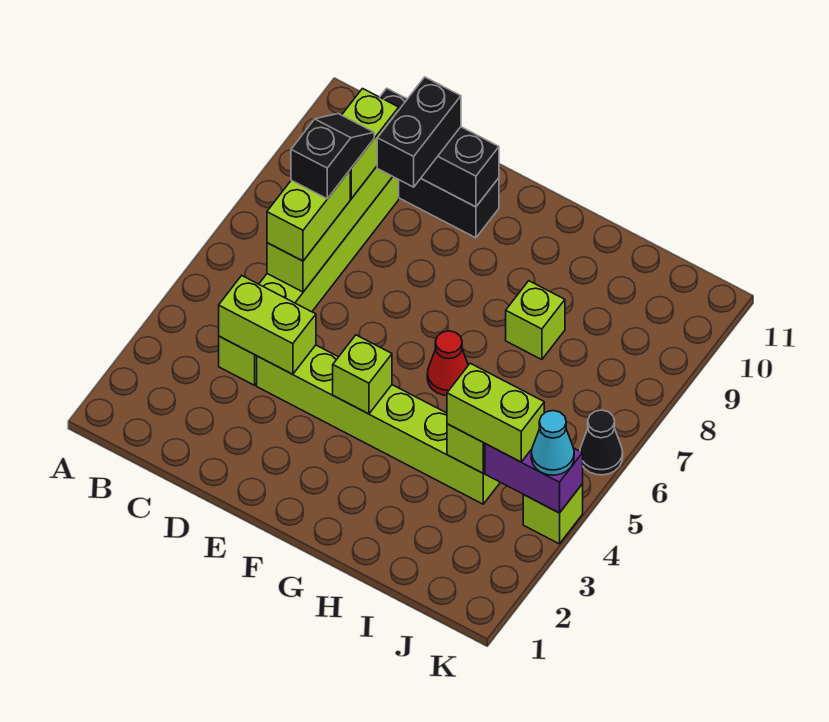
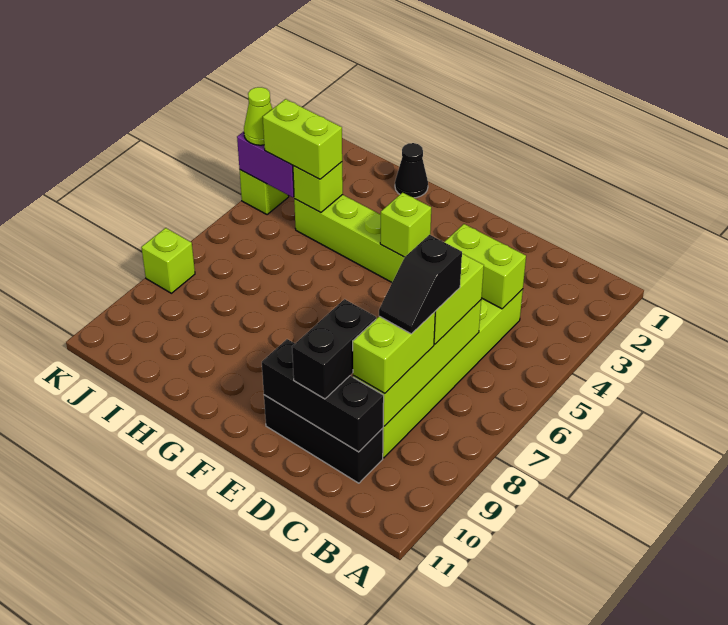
red cone G6 level 1 -> none
lime brick H8 level 1 -> lime brick K8 level 1
cyan cone K4 level 3 -> lime cone K4 level 3
black cone K6 level 1 -> black cone H1 level 1

